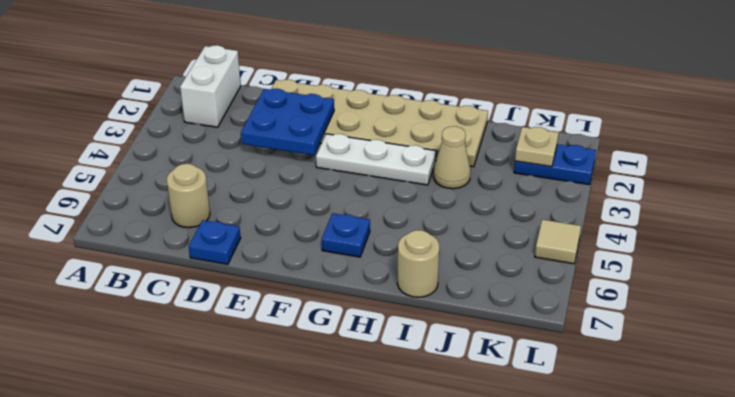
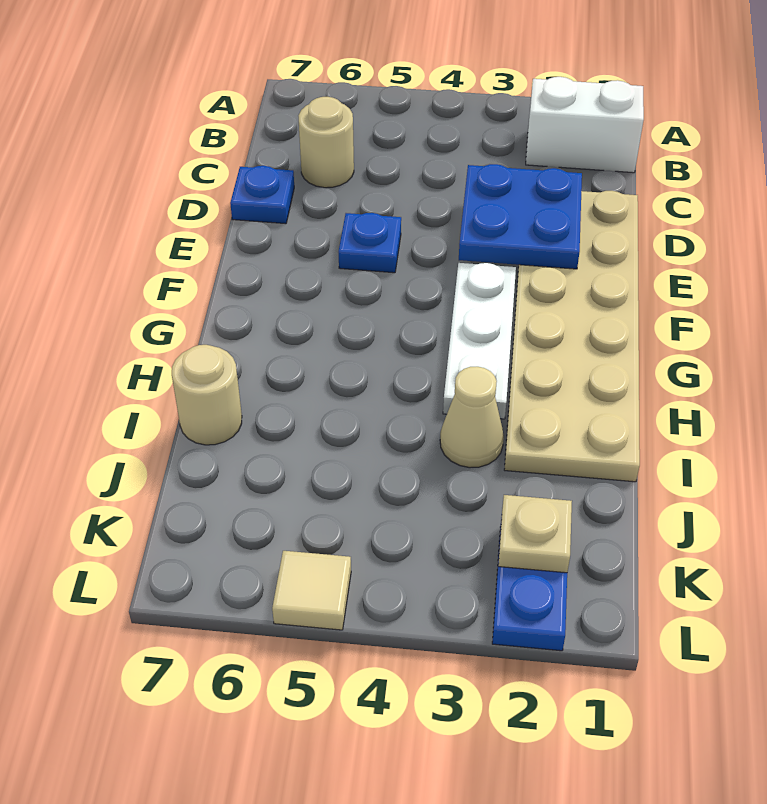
blue plate G6 level 1 -> blue plate E5 level 1

